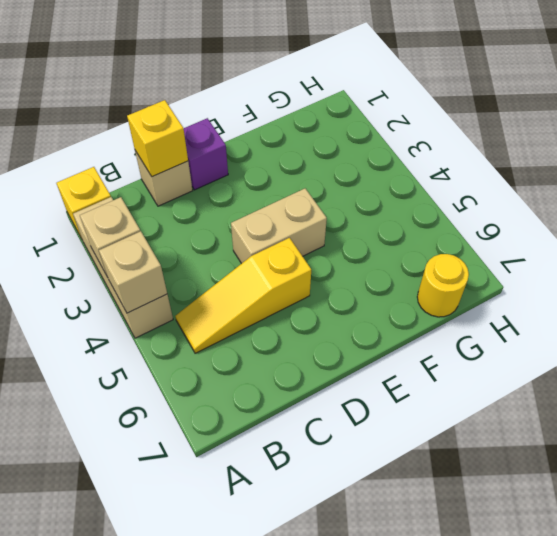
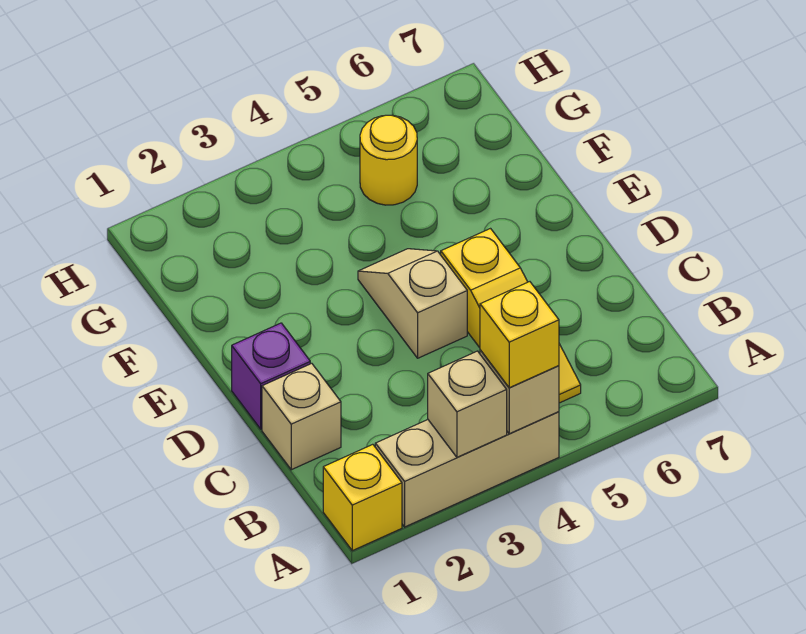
yellow brick C1 level 2 -> yellow brick A4 level 3
tan brick D4:E4 level 1 -> tan slope D4:E4 level 1 top D
yellow round brick G7 level 1 -> yellow round brick G5 level 1

